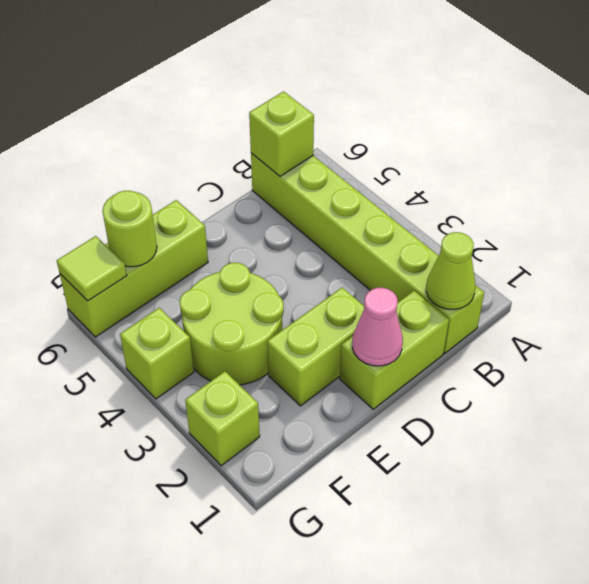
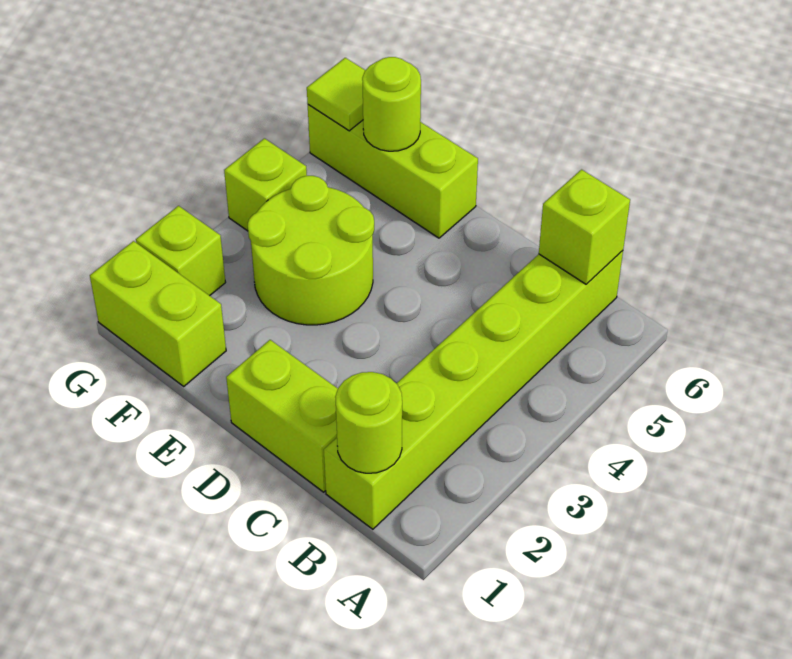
lime cone B1 level 2 -> lime round brick B1 level 2
pink cone D1 level 2 -> none
lime brick D2:E2 level 1 -> lime brick F1:G1 level 1

